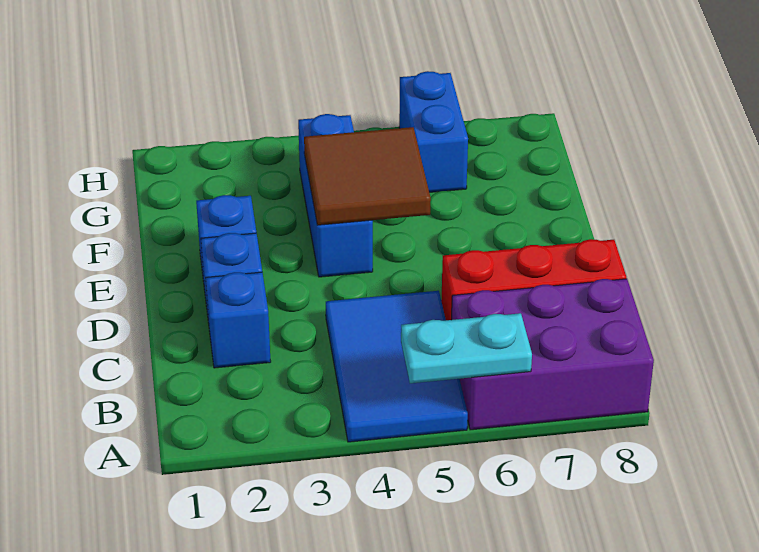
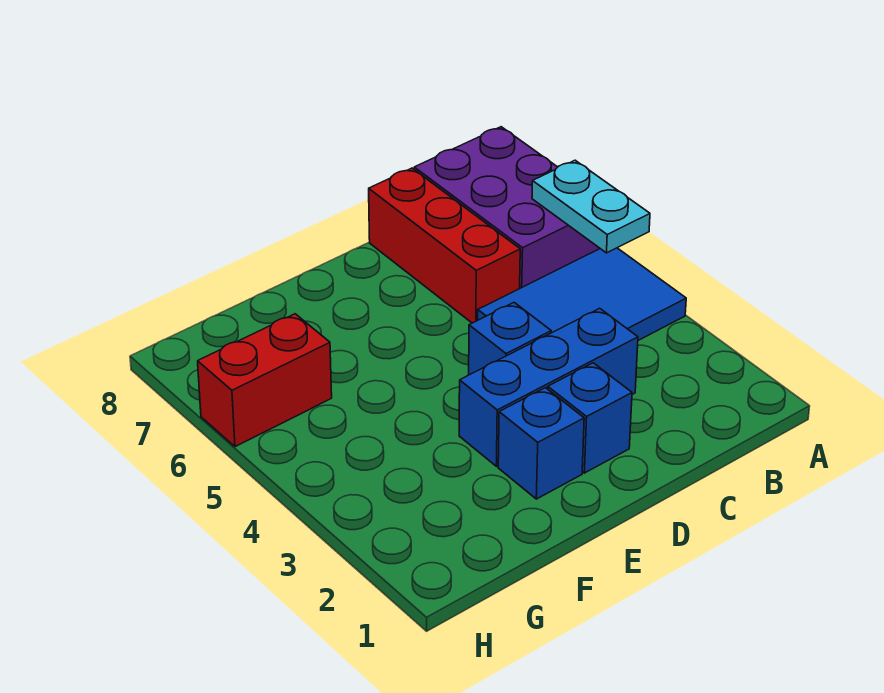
blue brick C2 level 1 -> blue brick D4 level 1
blue brick E4:G4 level 1 -> blue brick C3:E3 level 1
brown tile E4:F5 level 2 -> none
blue brick G6:H6 level 1 -> red brick G6:H6 level 1

